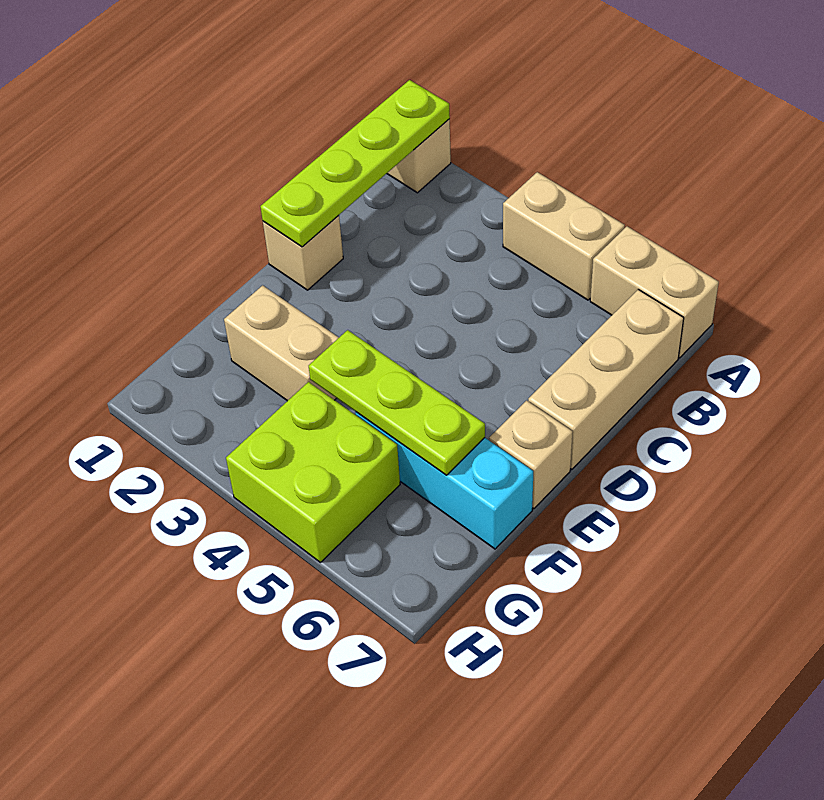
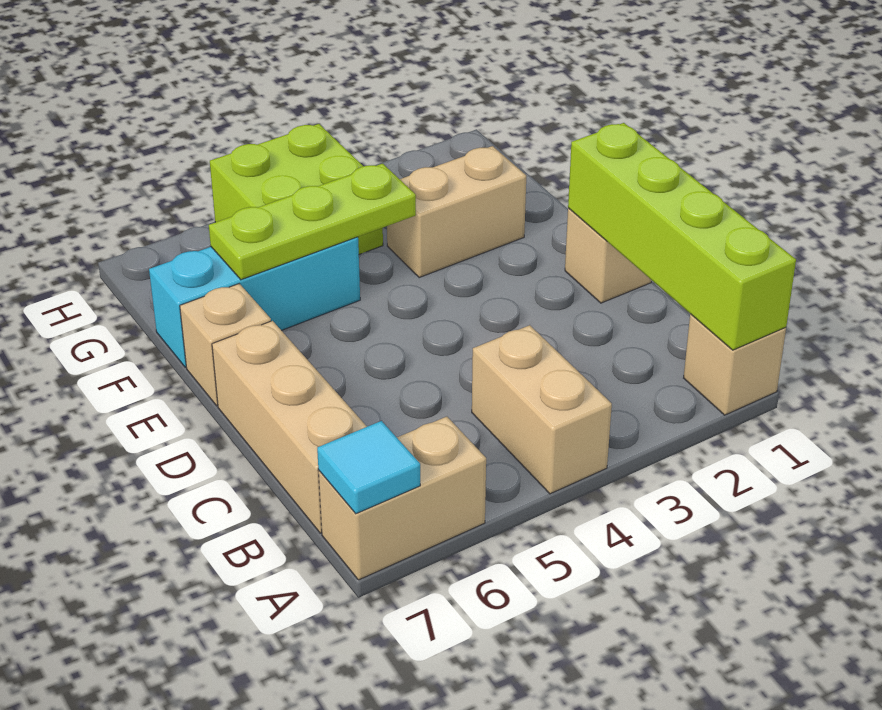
lime plate A1:D1 level 2 -> lime brick A1:D1 level 2
tan brick A4:A5 level 1 -> tan brick A4:B4 level 1
none -> cyan tile A7 level 2

